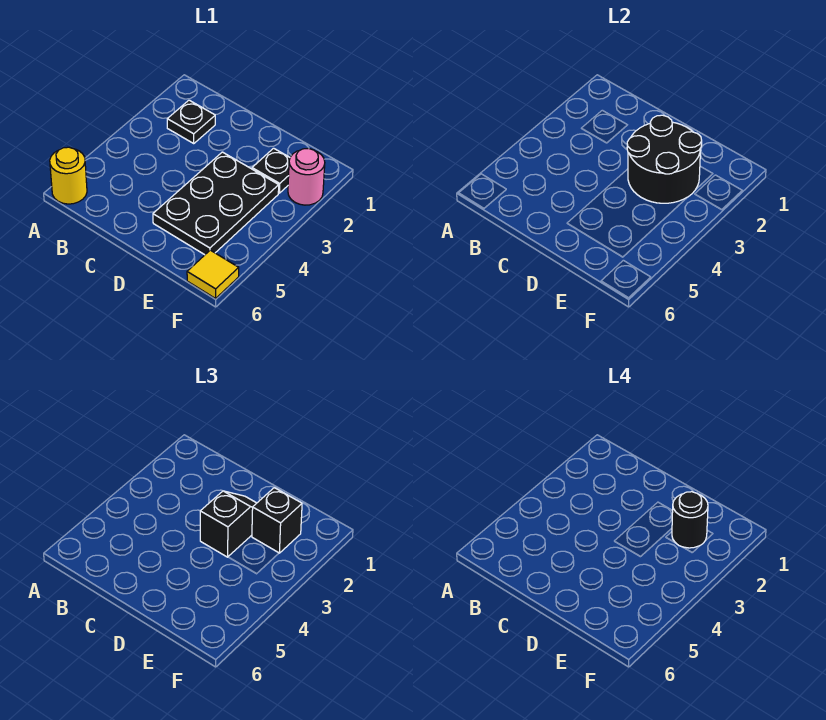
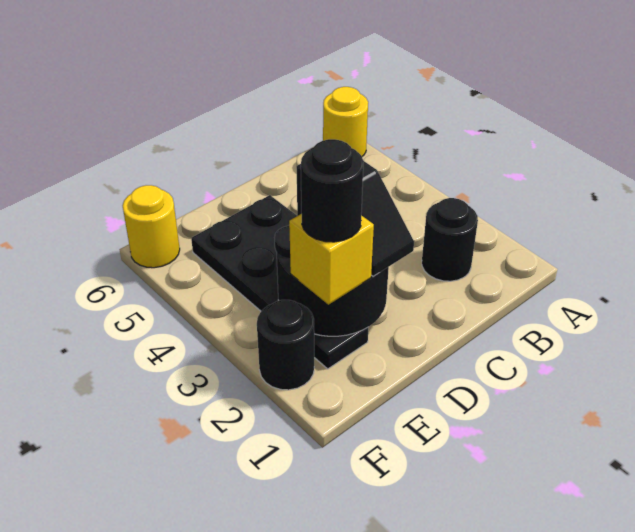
black plate B2 level 1 -> black round brick B2 level 1
black brick E2 level 3 -> yellow brick E2 level 3
pink round brick F2 level 1 -> black round brick F2 level 1
yellow tile F6 level 1 -> yellow round brick F6 level 1

